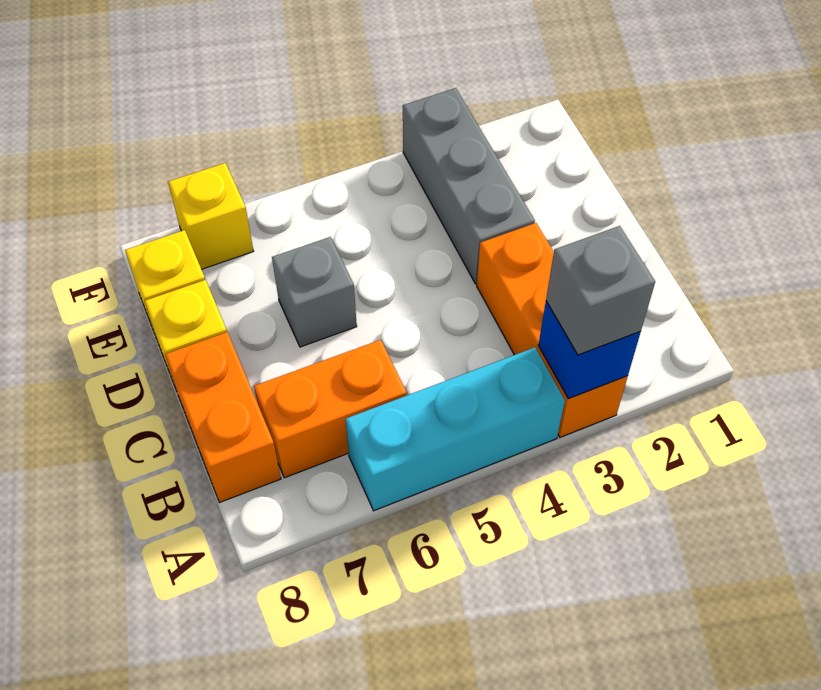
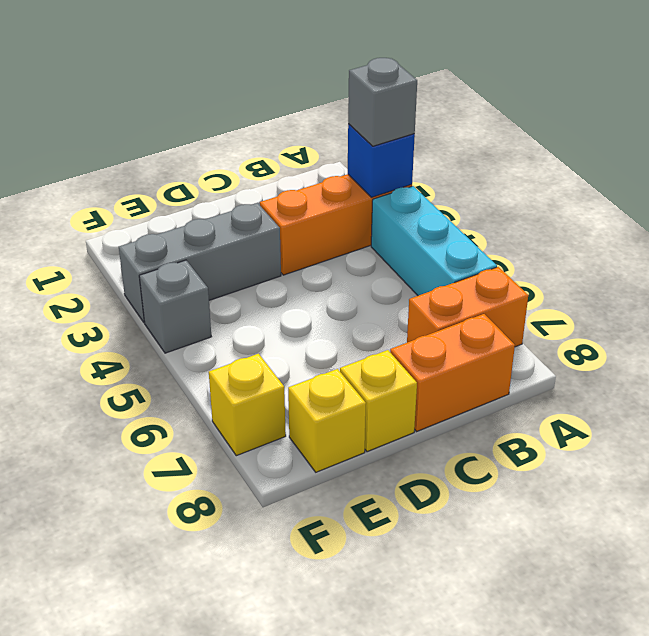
orange brick B6:B7 level 1 -> orange brick A7:B7 level 1
grey brick D6 level 1 -> grey brick F4 level 1

